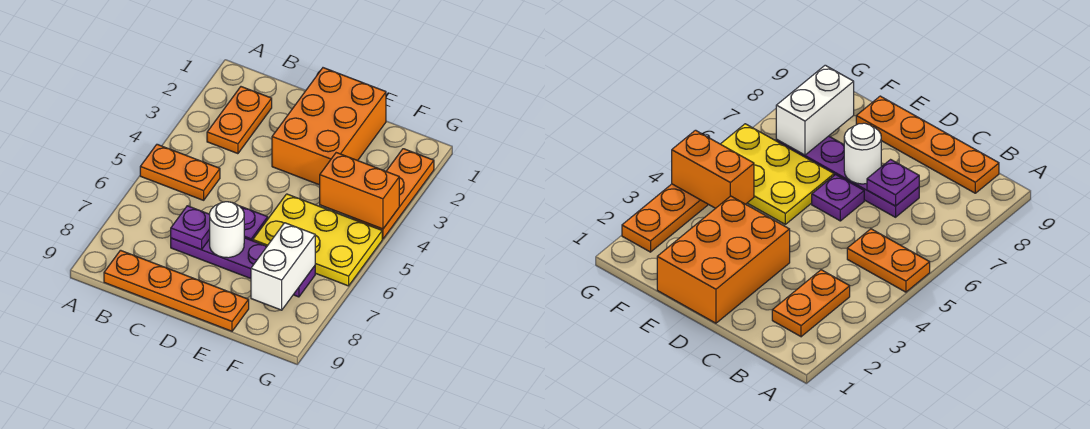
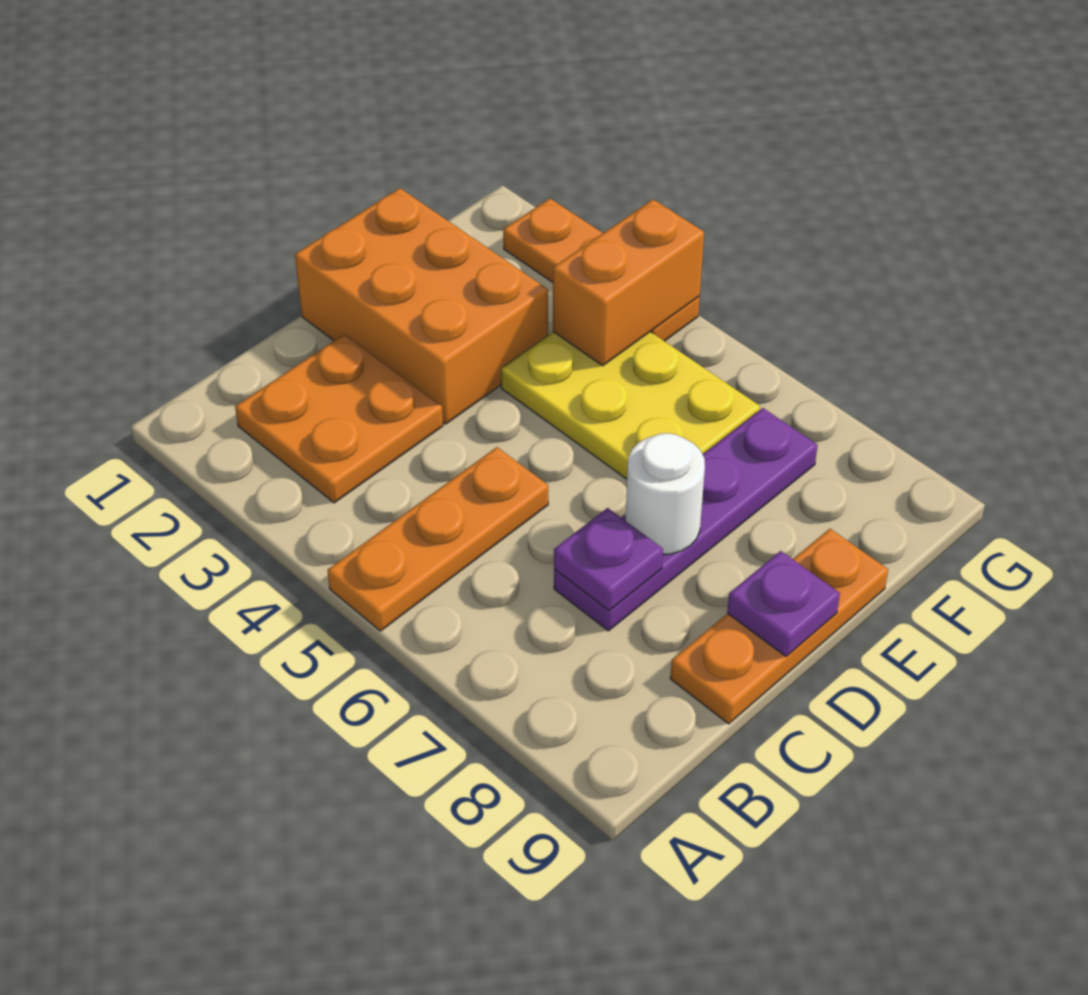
orange plate A5:B5 level 1 -> orange plate A5:C5 level 1
orange plate B2:B3 level 1 -> orange plate B2:C3 level 1
orange plate B9:E9 level 1 -> orange plate C9:E9 level 1
purple plate D6 level 1 -> purple plate D9 level 2
yellow plate E5:G6 level 1 -> yellow plate E4:F6 level 1
white brick F7:F8 level 2 -> none

